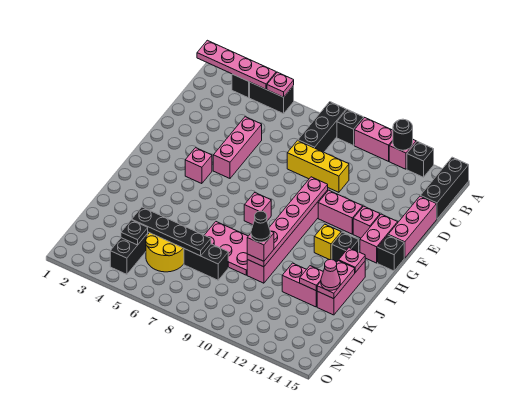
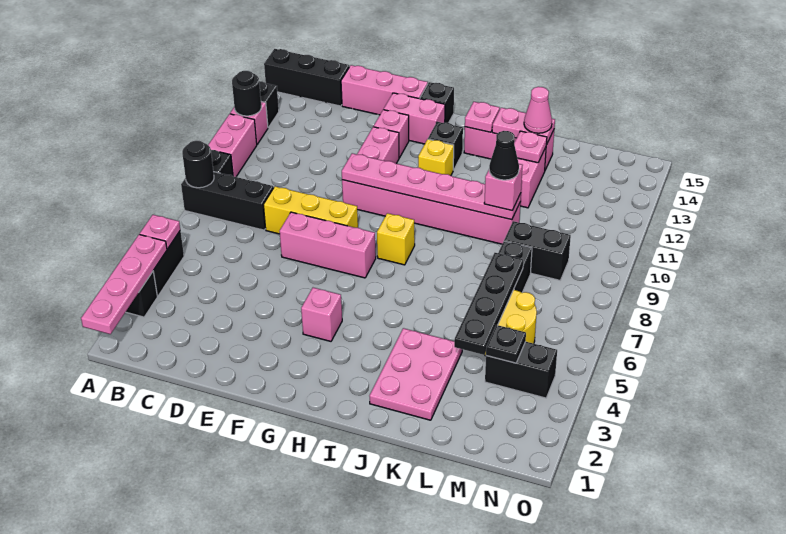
none -> black round brick A8 level 2
pink brick D5:F5 level 1 -> pink brick E7:G7 level 1
yellow brick D8:D10 level 1 -> yellow brick D8:F8 level 1
pink brick H8 level 1 -> yellow brick H8 level 1
pink plate J7:K9 level 1 -> pink plate J2:K4 level 1
none -> black brick L9:M9 level 1

